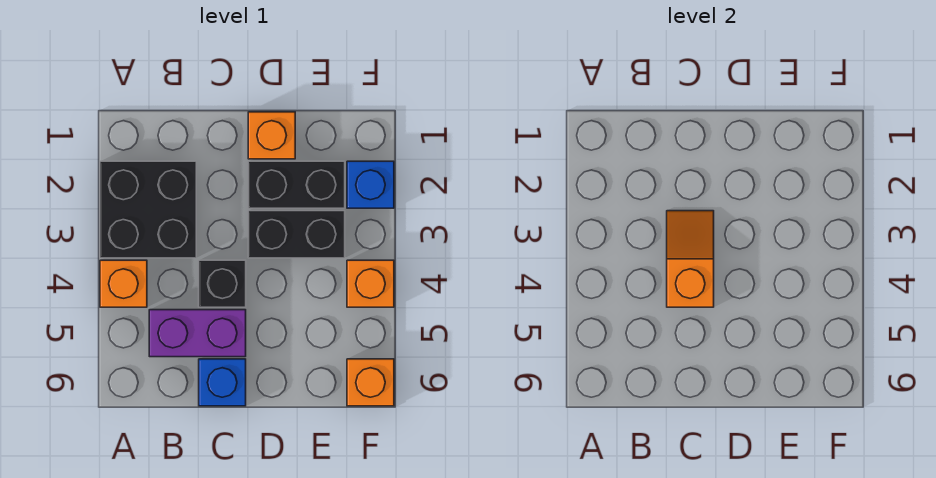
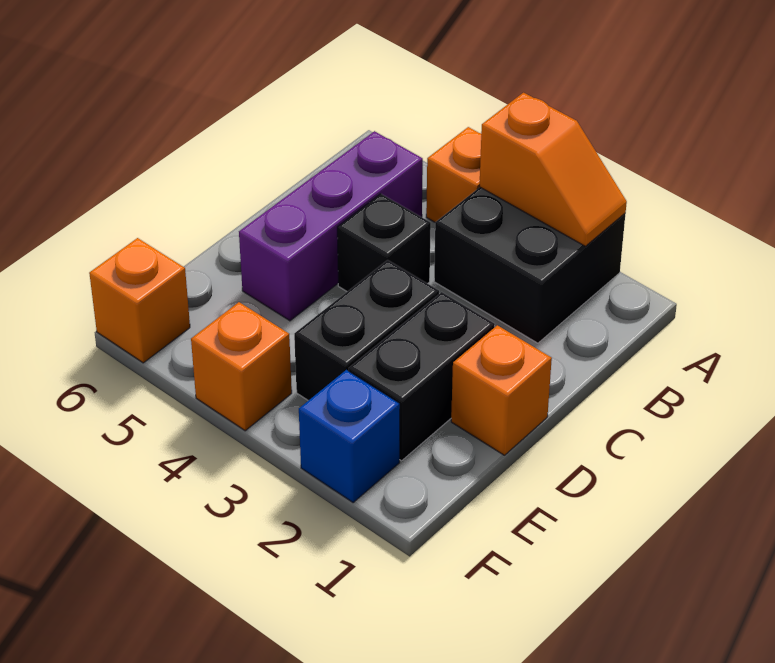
purple brick B5:C5 level 1 -> purple brick B5:D5 level 1
orange slope C3:C4 level 2 top 4 -> orange slope A2:A3 level 2 top 3
blue brick C6 level 1 -> none

